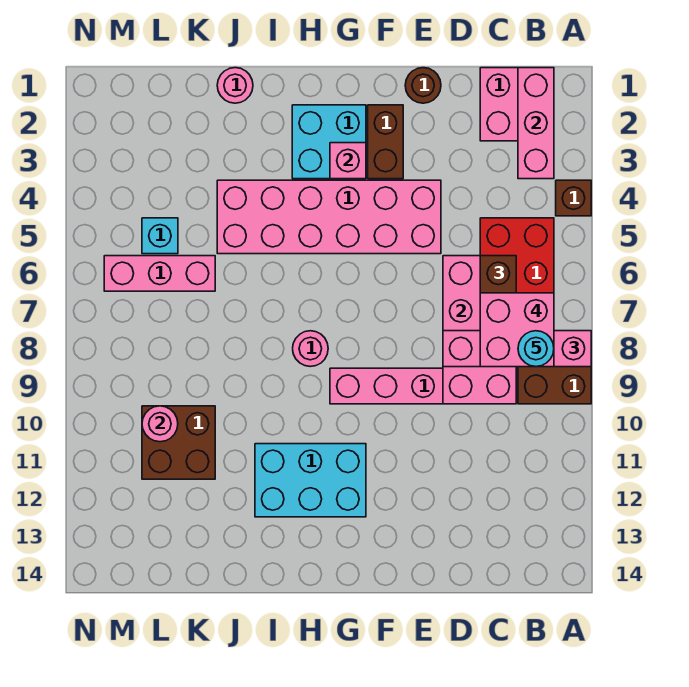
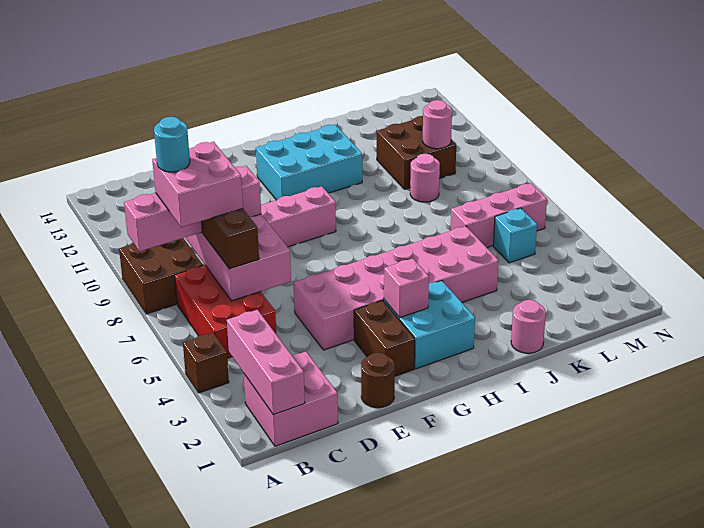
pink round brick H8 level 1 -> pink round brick K9 level 1

